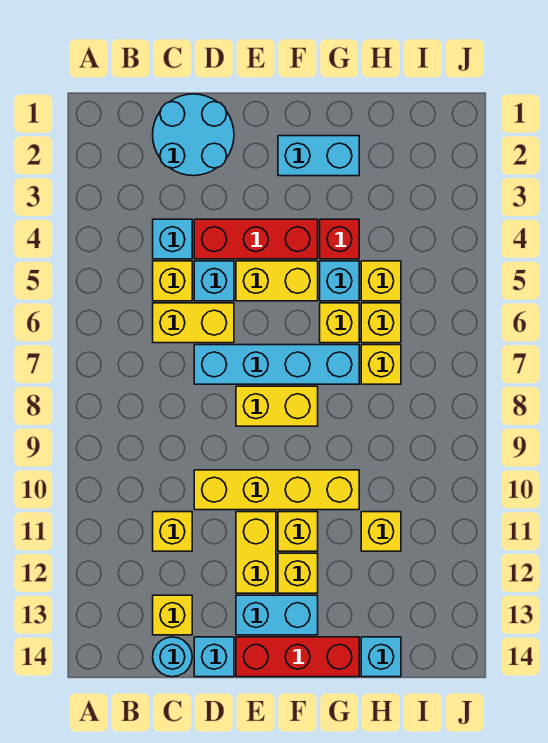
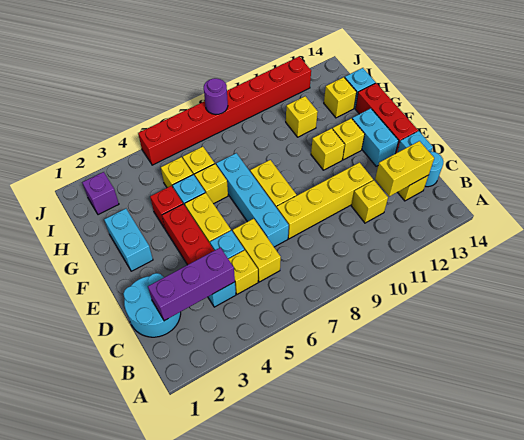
none -> purple brick C2:C4 level 2
yellow brick D10:G10 level 1 -> yellow brick D8:D11 level 1
yellow brick E11:E12 level 1 -> yellow brick C12:C13 level 2
yellow brick H7 level 1 -> yellow brick H13 level 1
none -> purple brick I2 level 1
none -> red brick J5:J12 level 1
none -> purple round brick J8 level 2

